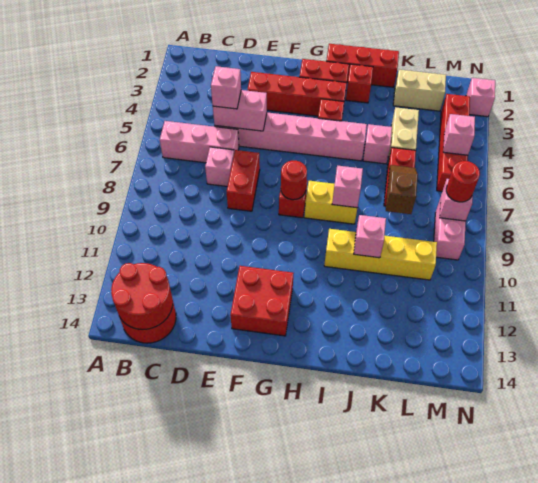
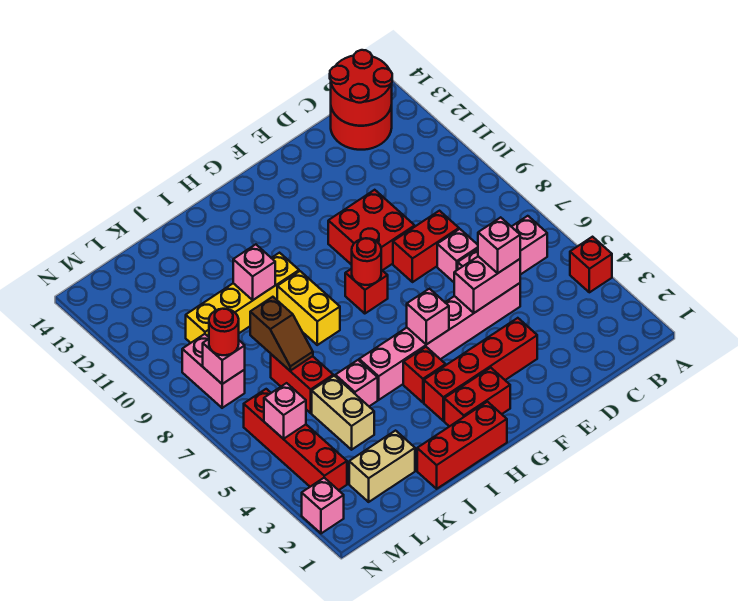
red brick E7:E8 level 1 -> red brick D8:E8 level 1
red brick F12:G13 level 1 -> red brick E9:F10 level 1
yellow brick H8:I8 level 1 -> yellow brick I8:I9 level 1
red brick I2 level 1 -> red brick A4 level 1
pink brick I8 level 2 -> pink brick G5 level 2

